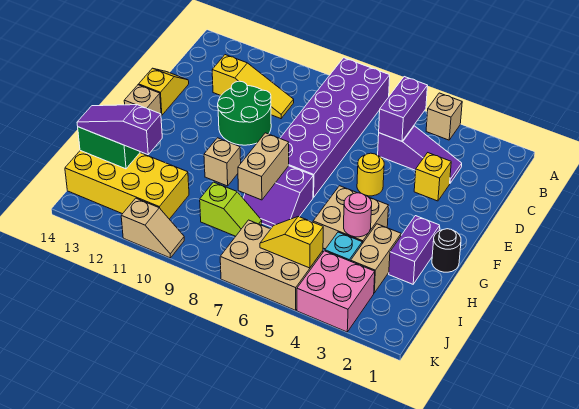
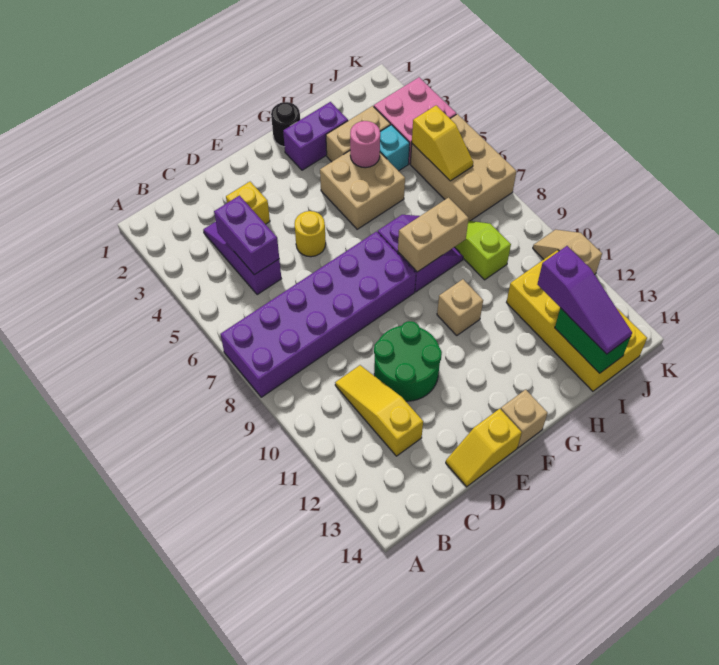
tan brick A4 level 1 -> none
purple brick B5:C5 level 2 -> purple brick C4:C5 level 2

